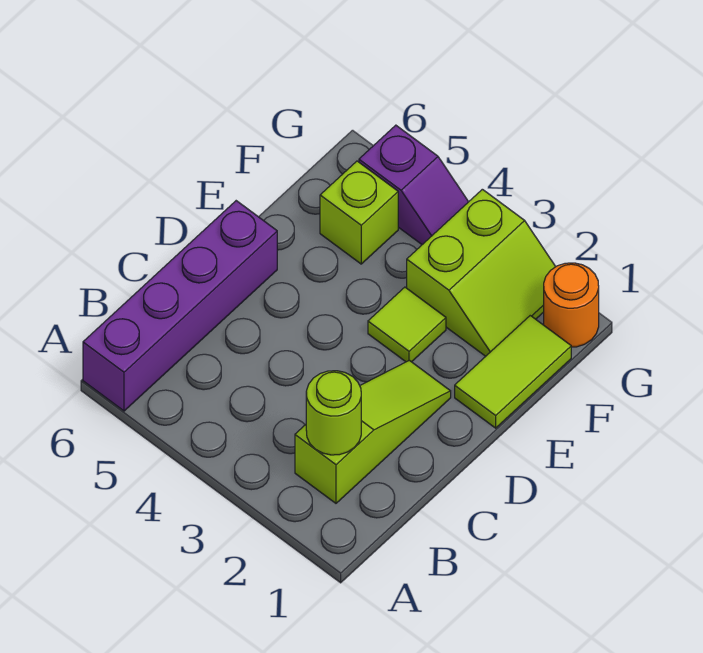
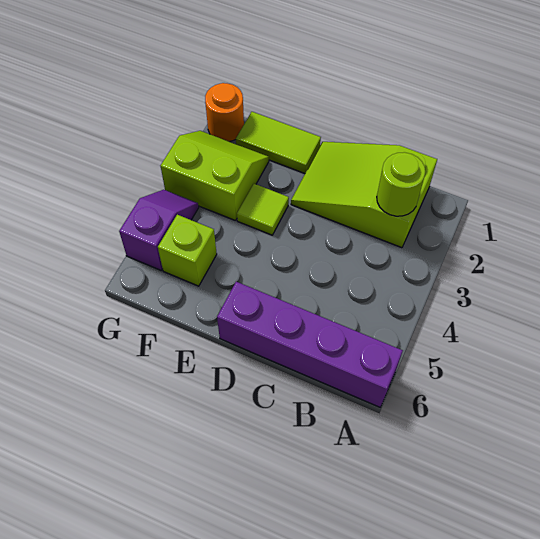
lime slope B2:D2 level 1 top B -> lime slope B1:D2 level 1 top B

